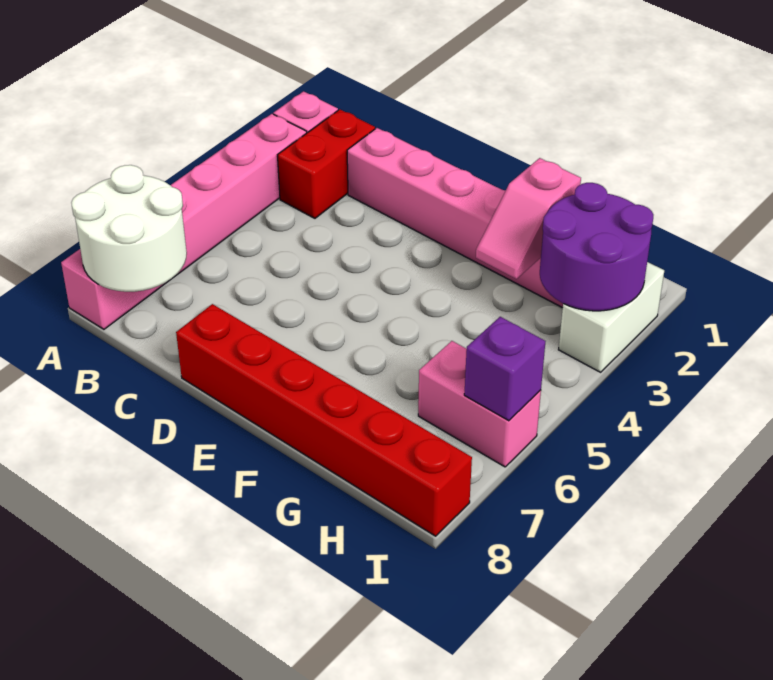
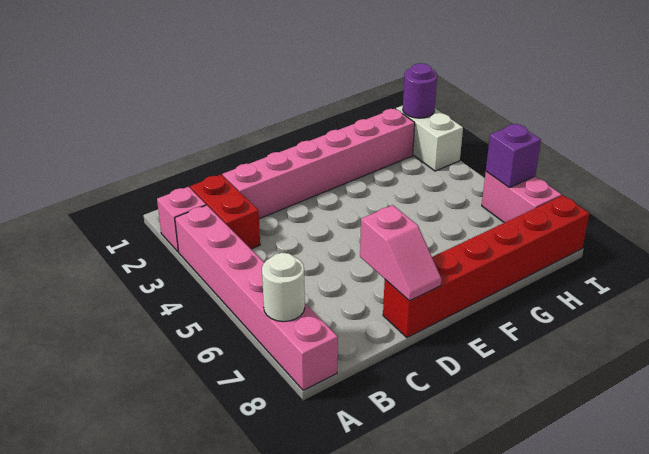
white round brick A7:B8 level 2 -> white round brick A7 level 2
pink slope G2:G3 level 2 top 2 -> pink slope D7:D8 level 2 top 7
purple round brick H2:I3 level 2 -> purple round brick I2 level 2
pink brick H6:I6 level 1 -> pink brick I6:I7 level 1

